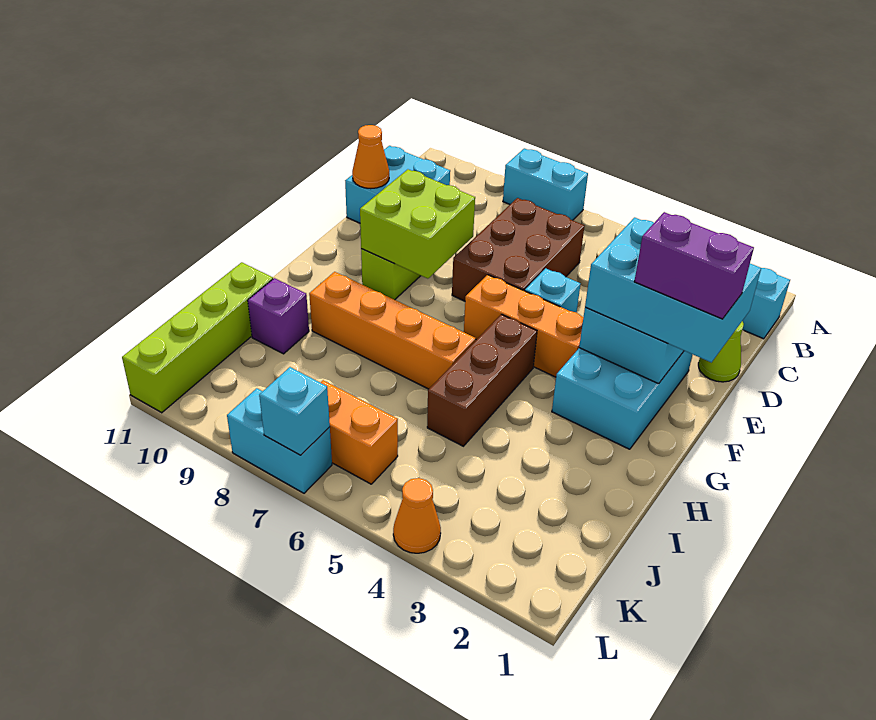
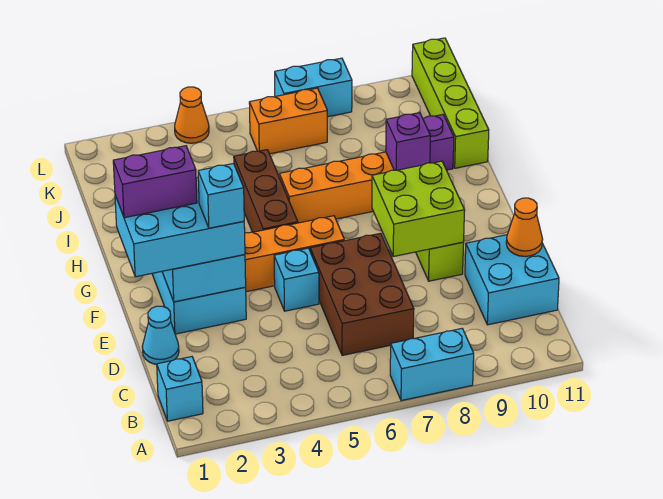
lime cone D1 level 1 -> cyan cone D1 level 1
none -> purple brick H9 level 2
cyan brick L7 level 2 -> cyan brick E3 level 4

